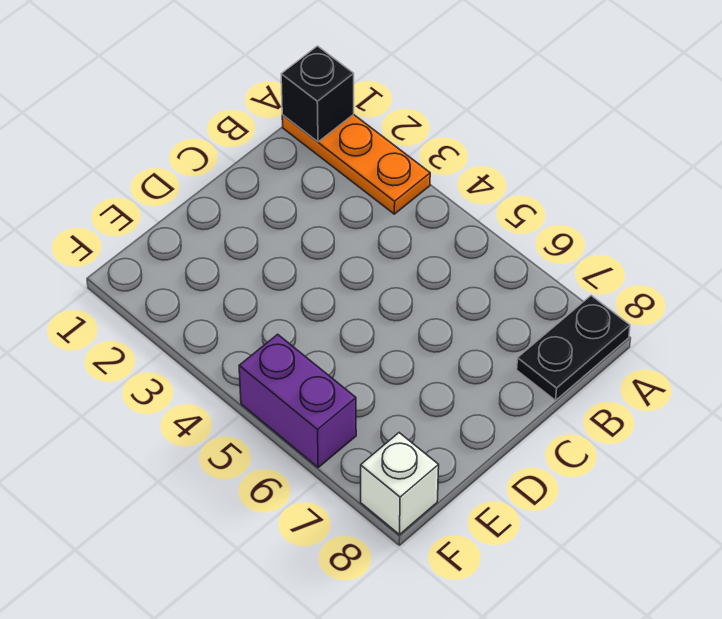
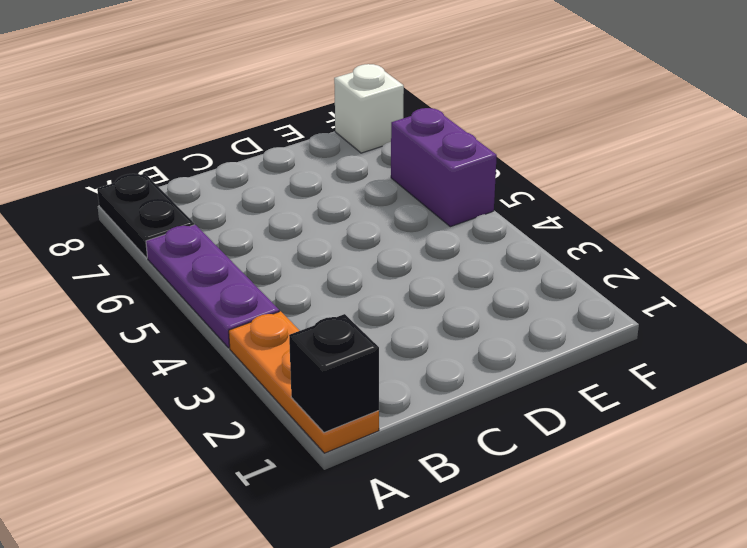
none -> purple plate A4:A6 level 1
black plate A8:B8 level 1 -> black plate A7:A8 level 1

